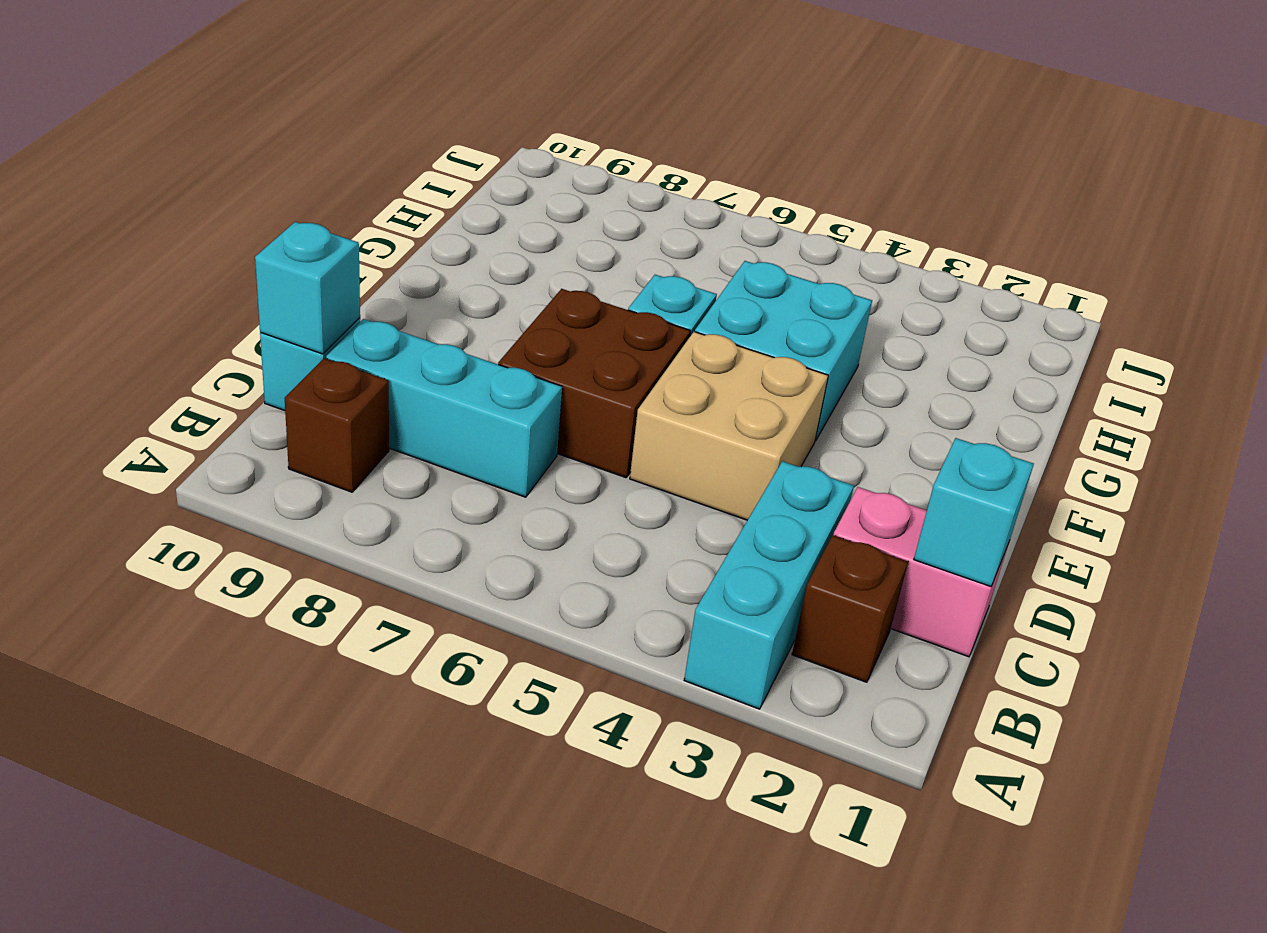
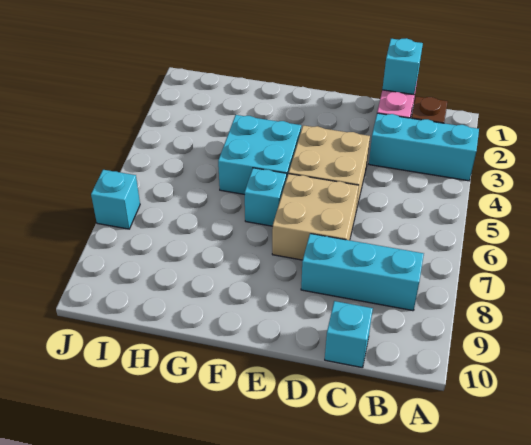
brown brick B9 level 1 -> none
cyan brick C7:C9 level 1 -> cyan brick B8:D8 level 1
cyan brick C10 level 2 -> cyan brick J7 level 1
brown brick D6:E7 level 1 -> tan brick D6:E7 level 1

